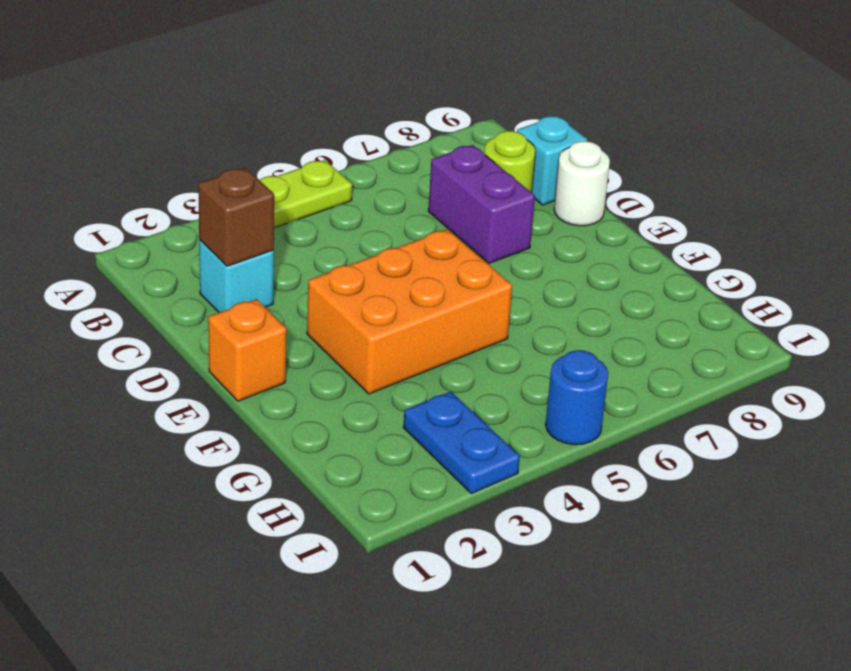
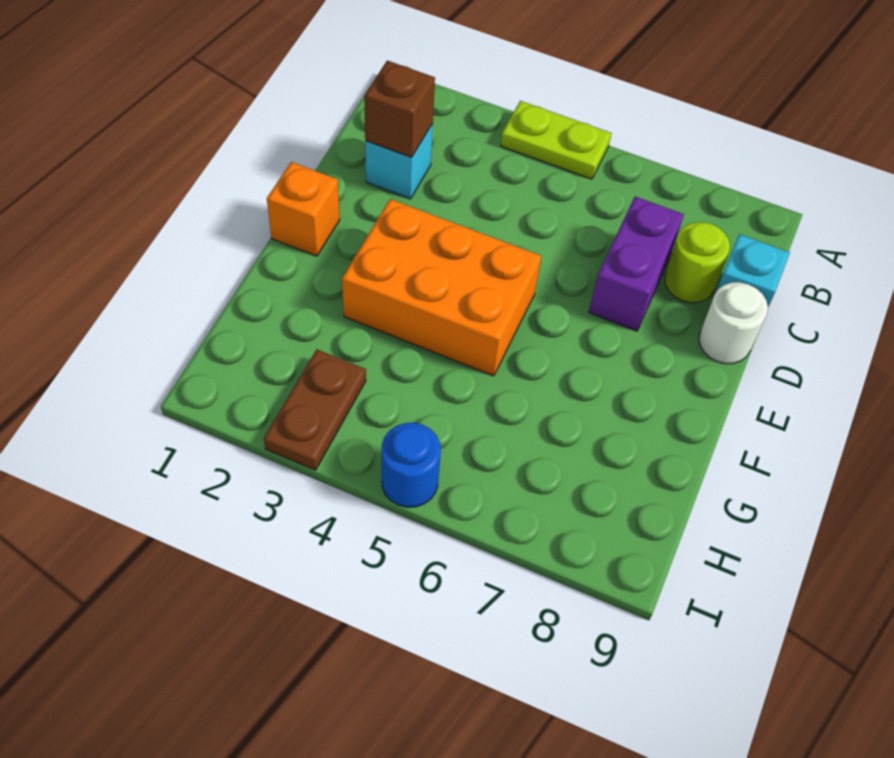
blue plate H3:I3 level 1 -> brown plate H3:I3 level 1

